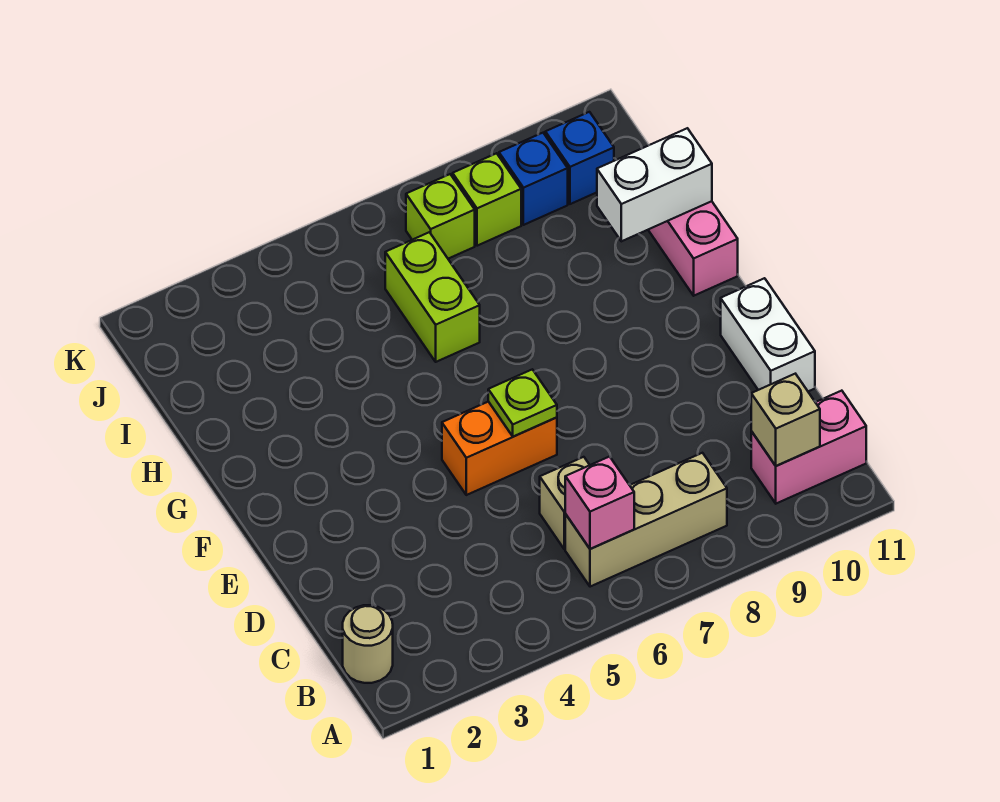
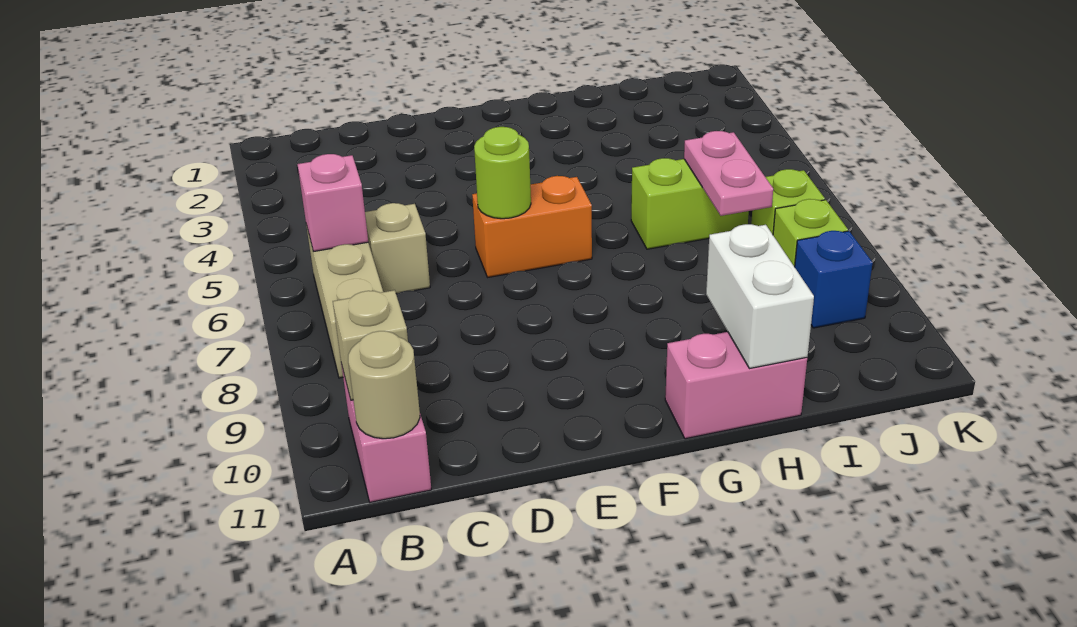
tan round brick B1 level 1 -> tan round brick B11 level 2
white brick D11:E11 level 1 -> none
orange brick E5:E6 level 1 -> orange brick E6:F6 level 1
lime plate E6 level 2 -> lime round brick E6 level 2
none -> pink plate I6:I7 level 2
blue brick J10 level 1 -> none

